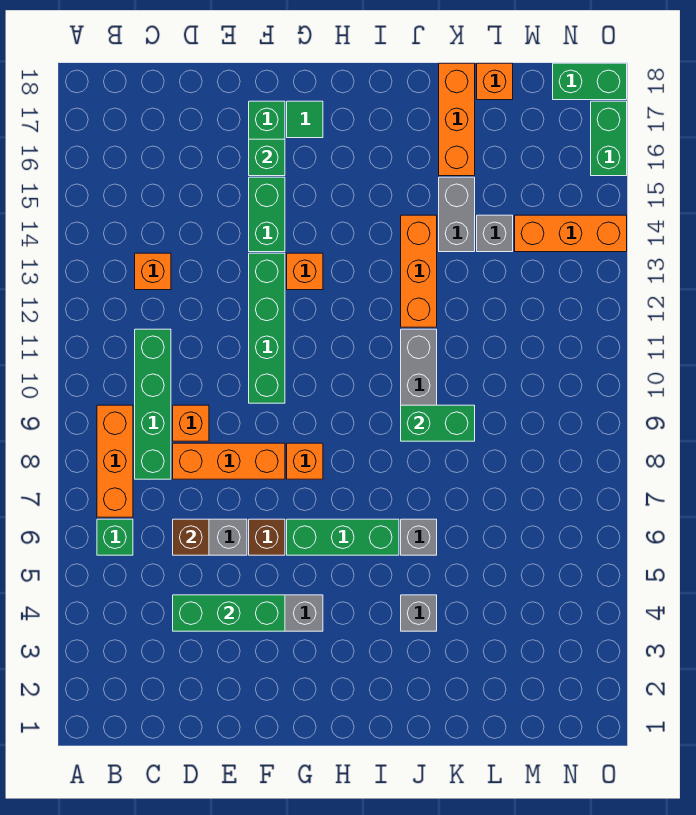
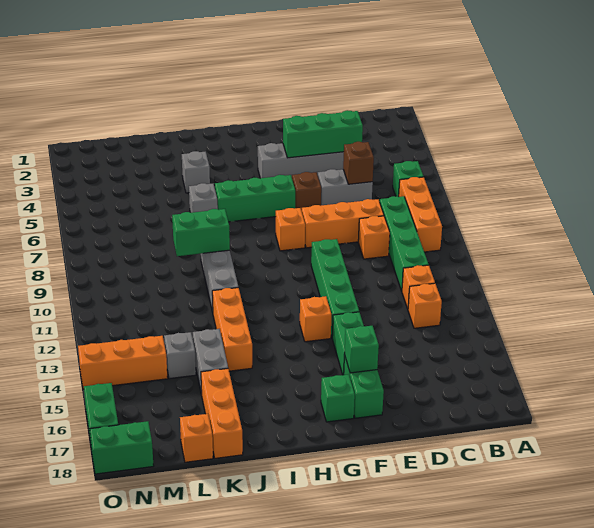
none -> orange brick C12 level 1
green tile G17 level 1 -> green brick G17 level 1

